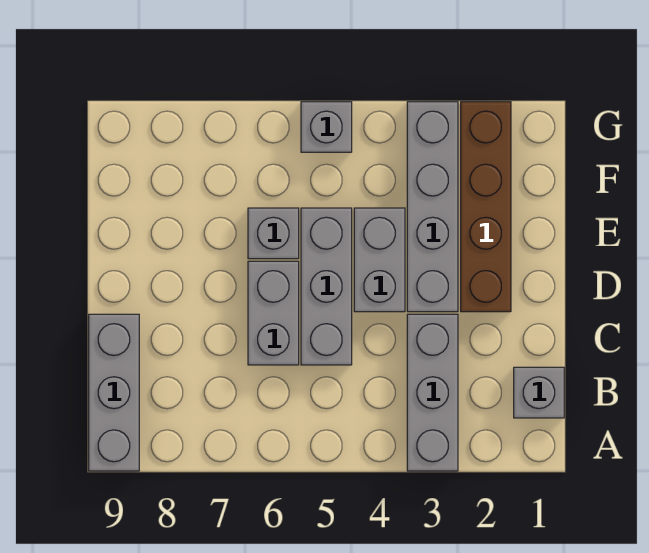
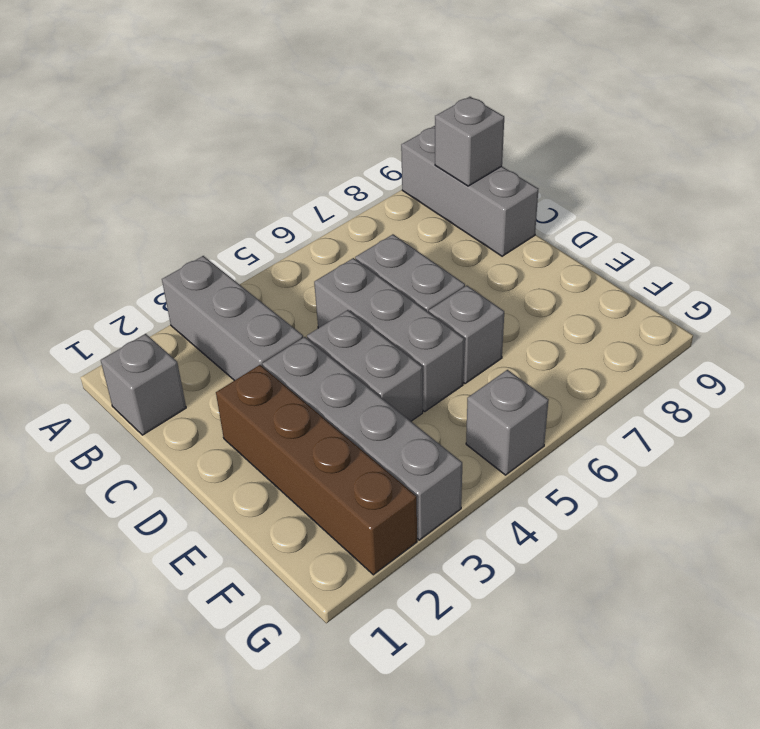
none -> grey brick B9 level 2

